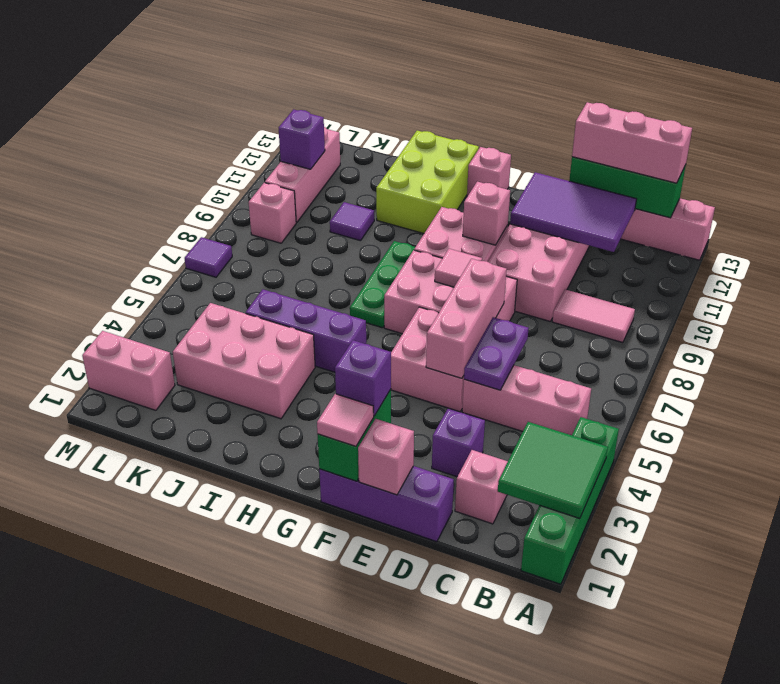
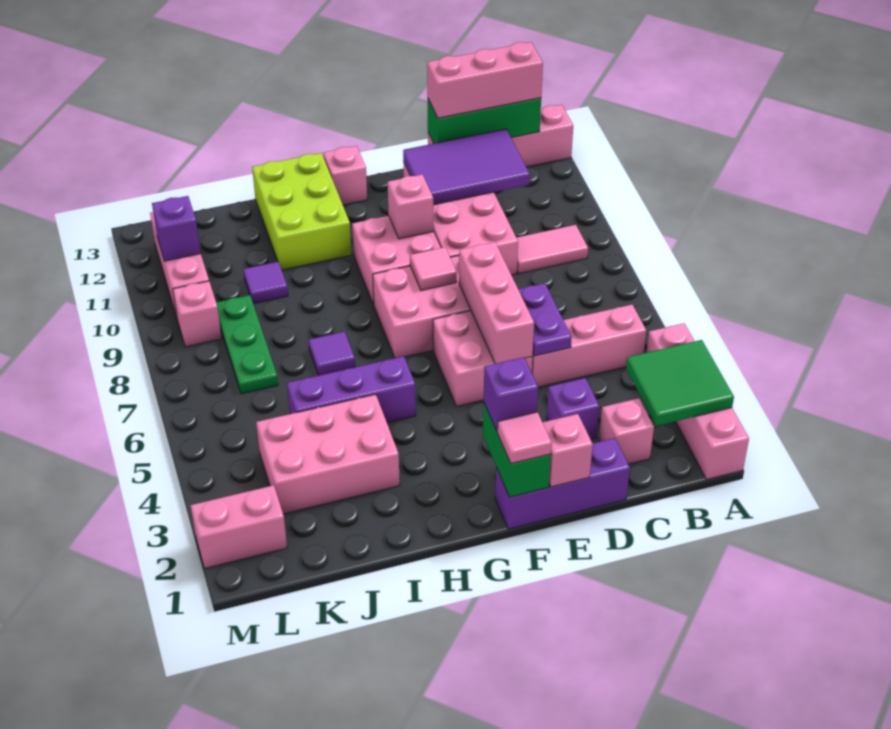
green brick A1:A4 level 1 -> pink brick A1:A4 level 1
green plate H7:H9 level 1 -> green plate K7:K9 level 1
purple tile M7 level 1 -> purple tile I7 level 1

